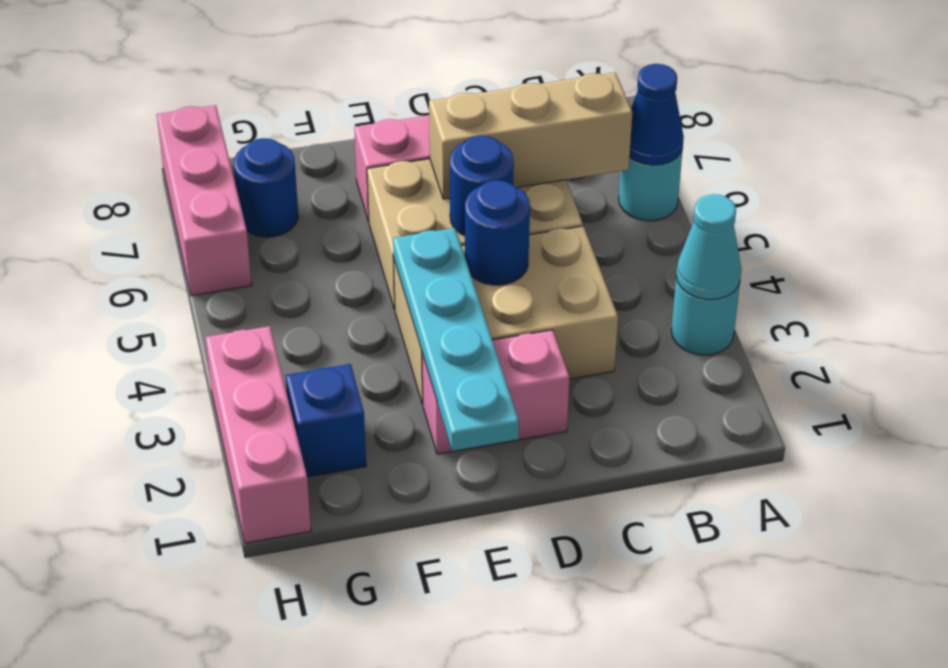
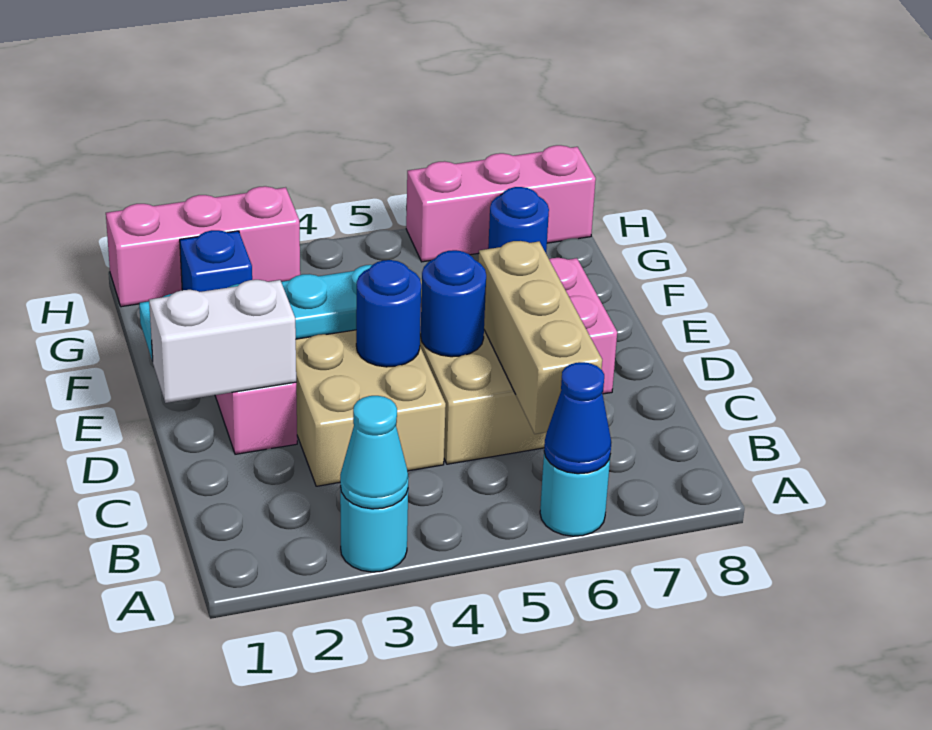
none -> white brick D1:D2 level 2

